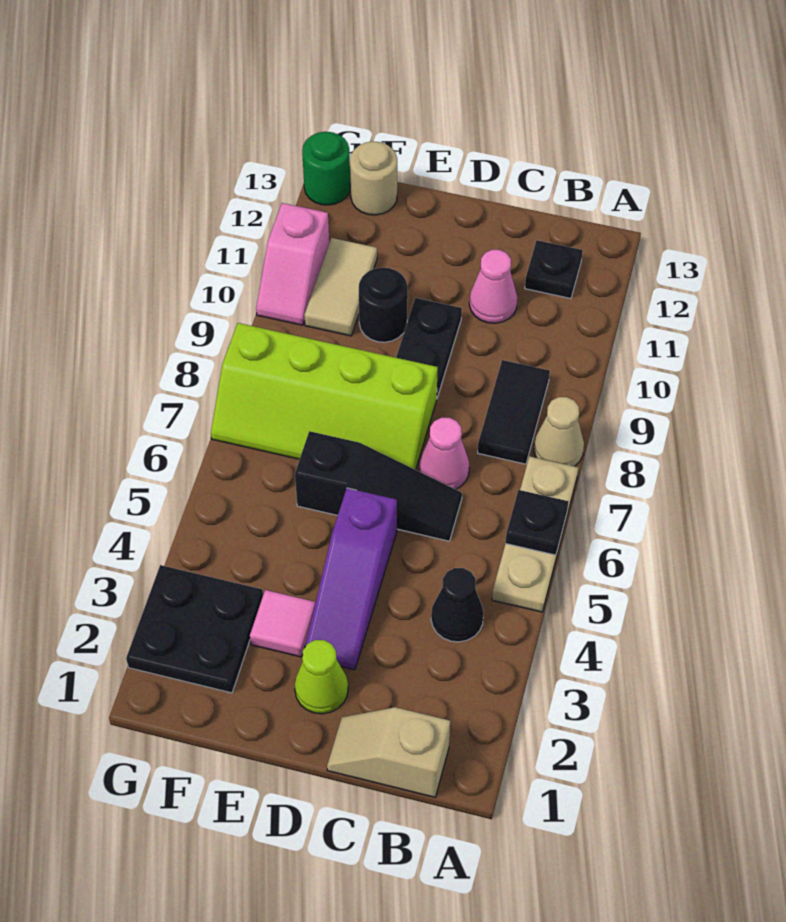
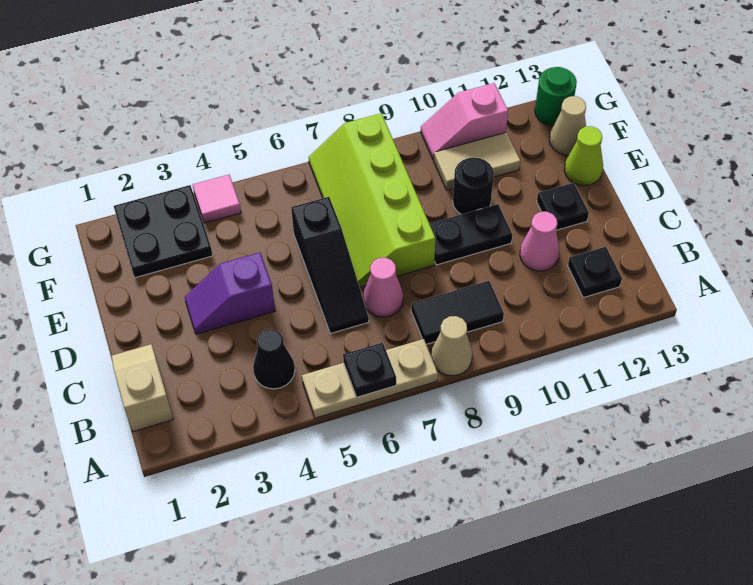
lime cone D2 level 1 -> lime cone E13 level 1
purple slope D3:D5 level 1 top 5 -> purple slope D3:D4 level 1 top 4
none -> black plate D12 level 1
pink tile E3 level 1 -> pink tile G4 level 1
tan round brick F13 level 1 -> tan cone F13 level 1

